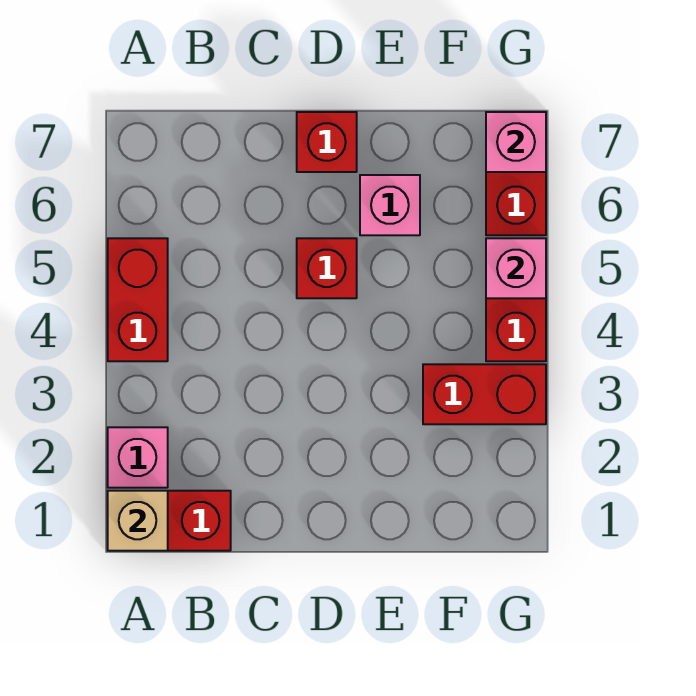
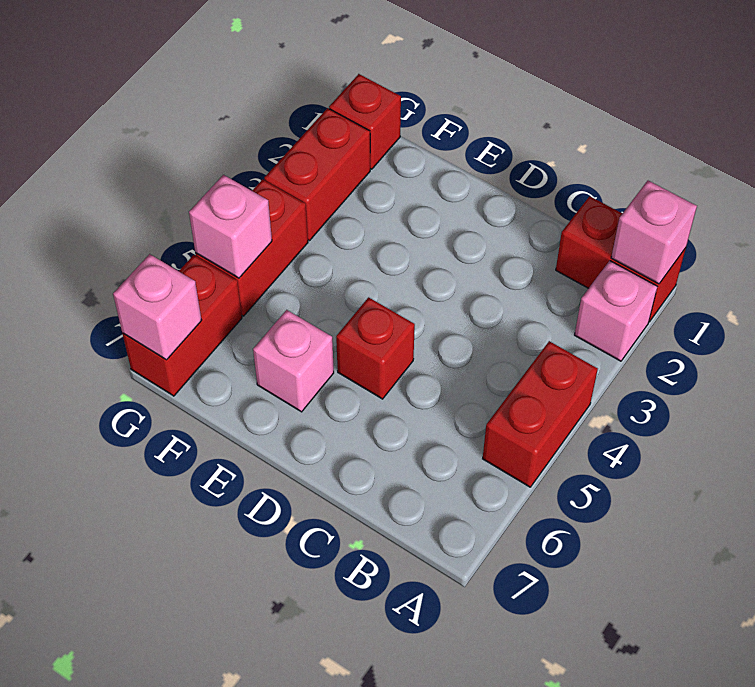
tan brick A1 level 2 -> pink brick A1 level 2
red brick D7 level 1 -> red brick G1 level 1
red brick F3:G3 level 1 -> red brick G2:G3 level 1

